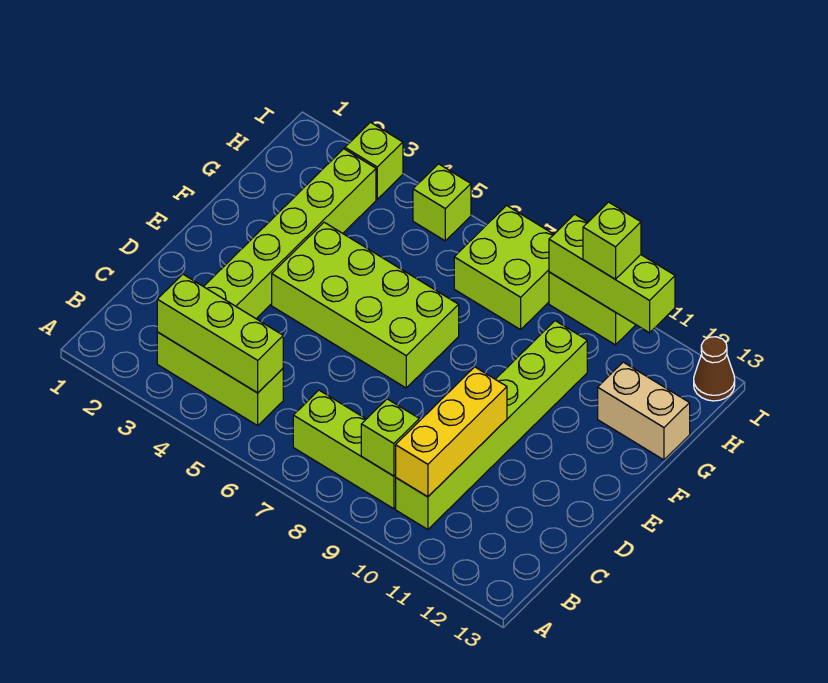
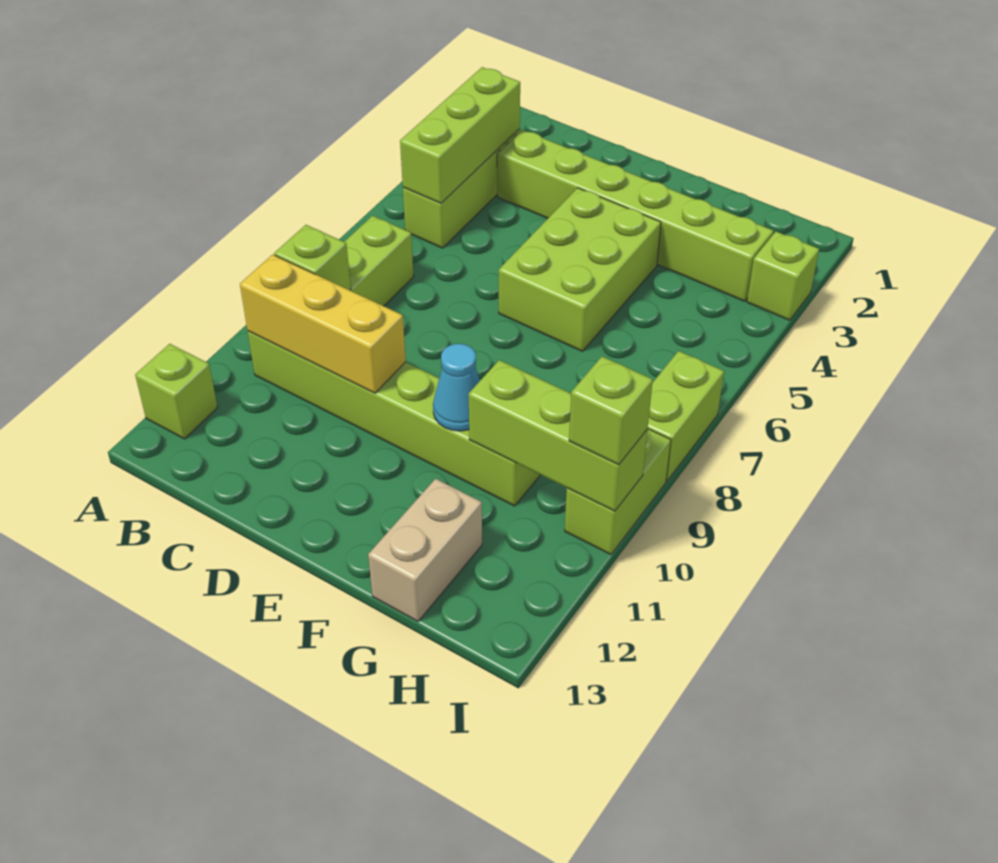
lime brick E4:F7 level 1 -> lime brick E4:F6 level 1
none -> cyan cone F10 level 2
lime brick H7:I8 level 1 -> lime brick I7:I8 level 1
lime brick I5 level 1 -> lime brick A12 level 1
lime brick I9:I11 level 2 -> lime brick G10:I10 level 2
brown cone I13 level 1 -> none

